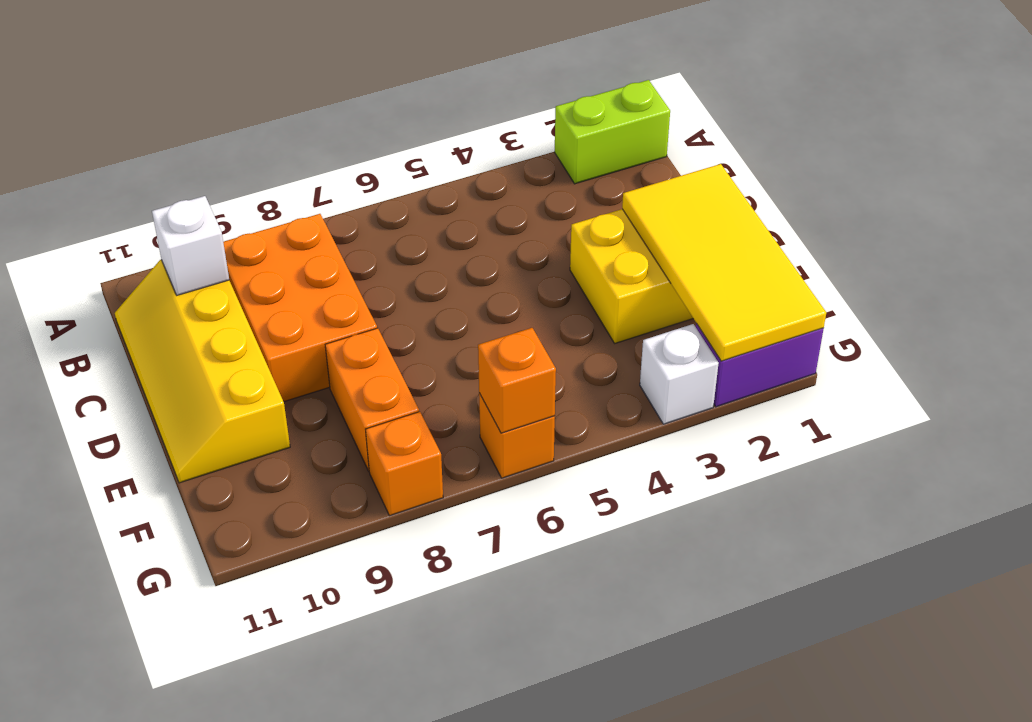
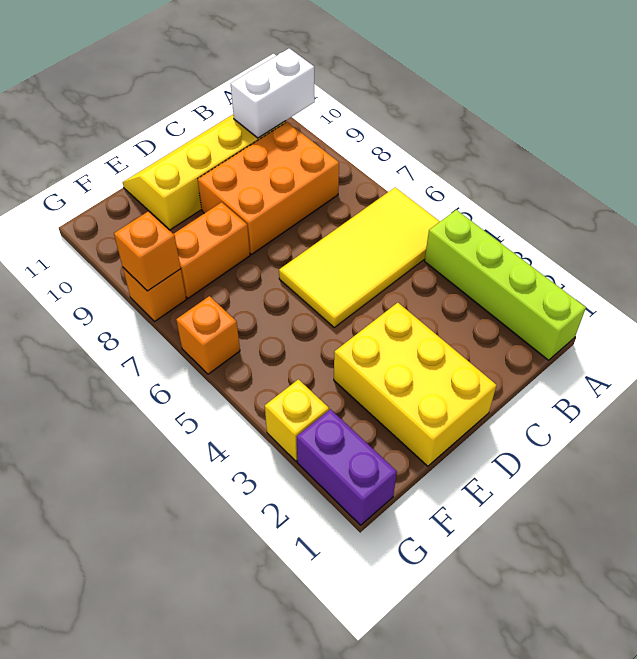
lime brick A1:A2 level 1 -> lime brick A1:A4 level 1
white brick B10 level 2 -> white brick A10:B10 level 2
yellow tile D1:G2 level 2 -> yellow tile A5:D6 level 1
white brick G3 level 1 -> yellow brick G3 level 1
orange brick G6 level 2 -> orange brick G8 level 2

